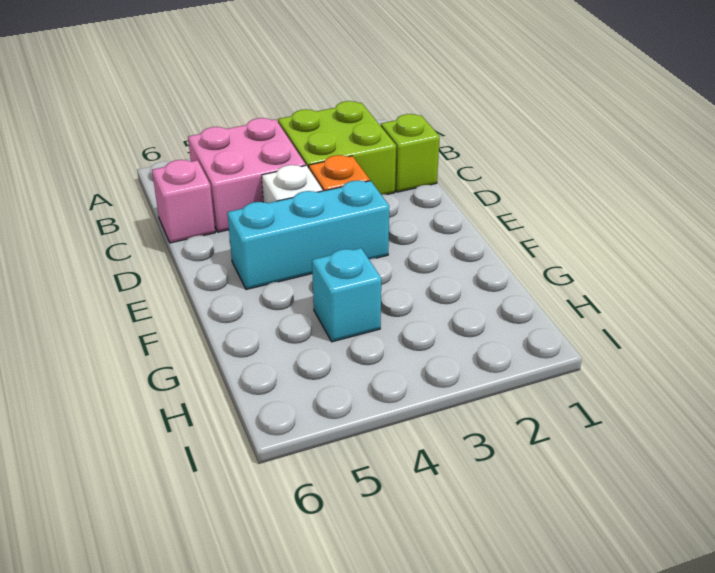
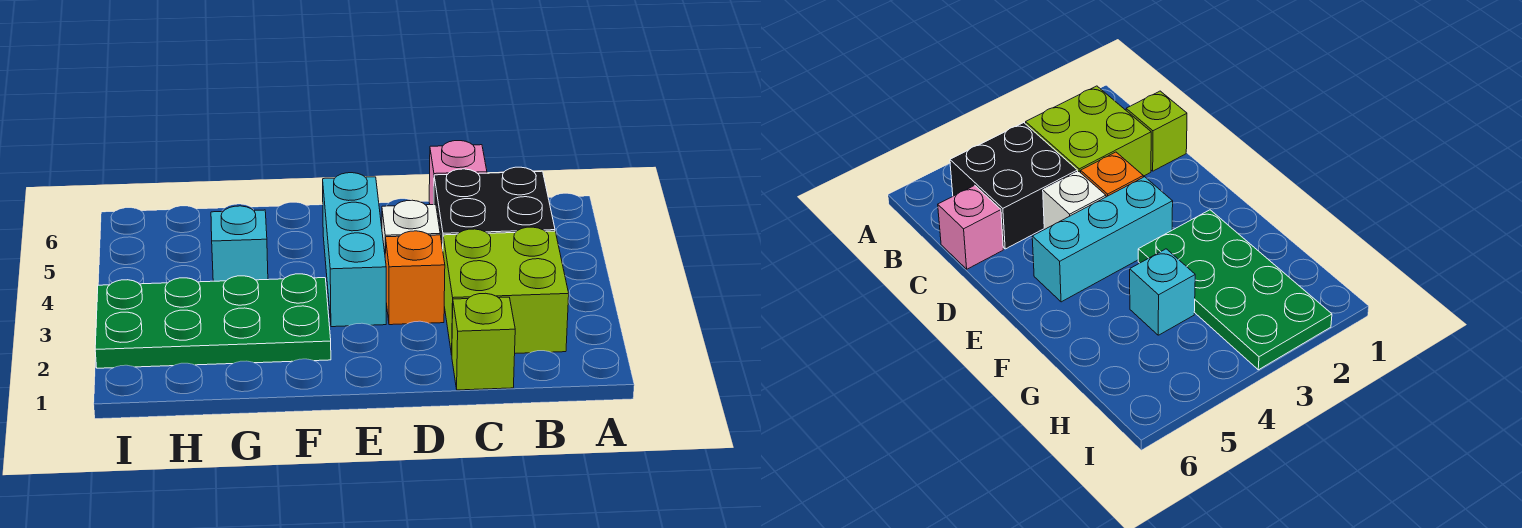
pink brick B4:C5 level 1 -> black brick B4:C5 level 1
none -> green plate F2:I3 level 1

